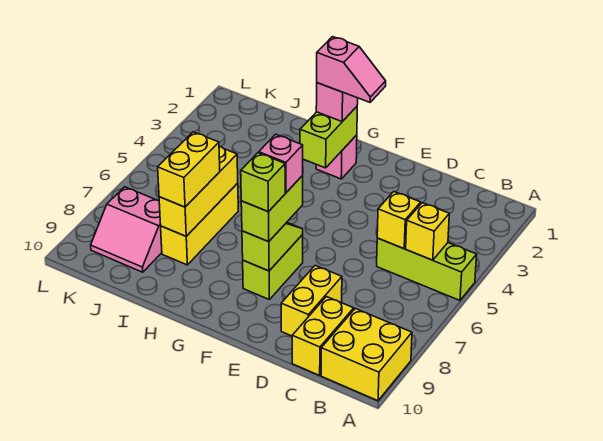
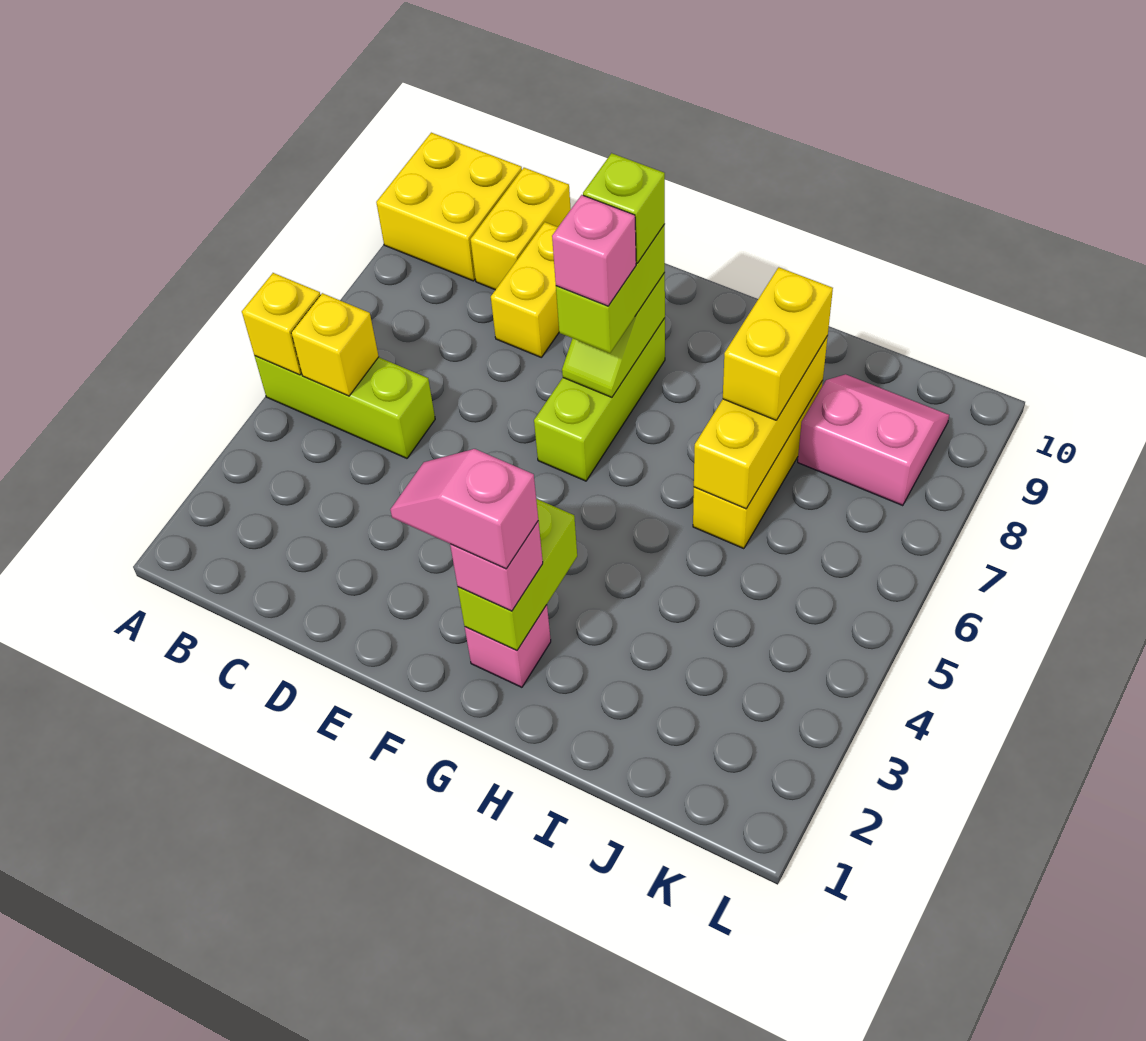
yellow brick C5 level 2 -> yellow brick A5 level 2
lime brick F7:F8 level 1 -> lime brick F6:F8 level 1

